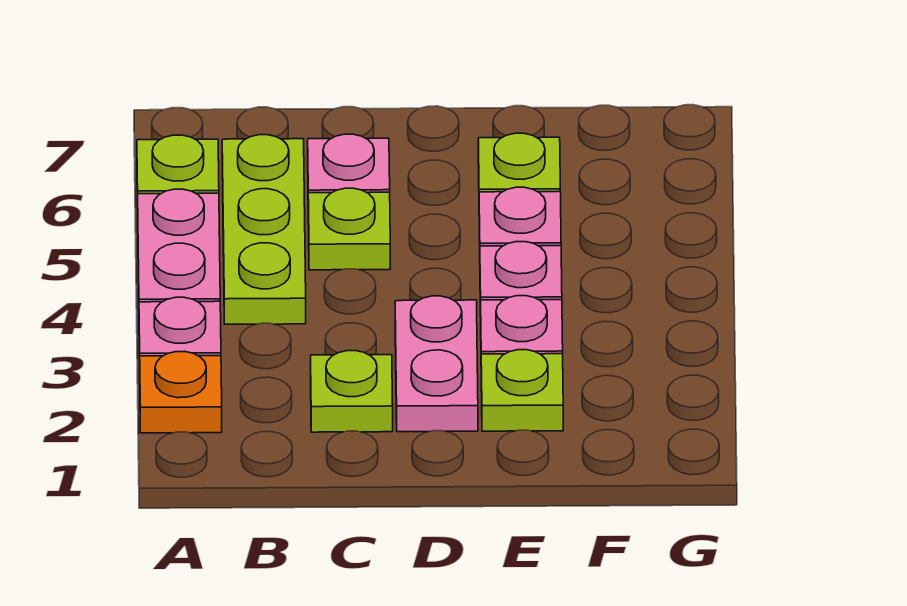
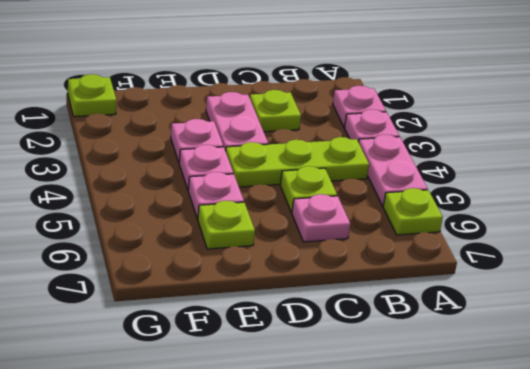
orange plate A2 level 1 -> pink plate A2 level 1
lime plate B4:B6 level 1 -> lime plate B4:D4 level 1
lime plate E2 level 1 -> lime plate G1 level 1

